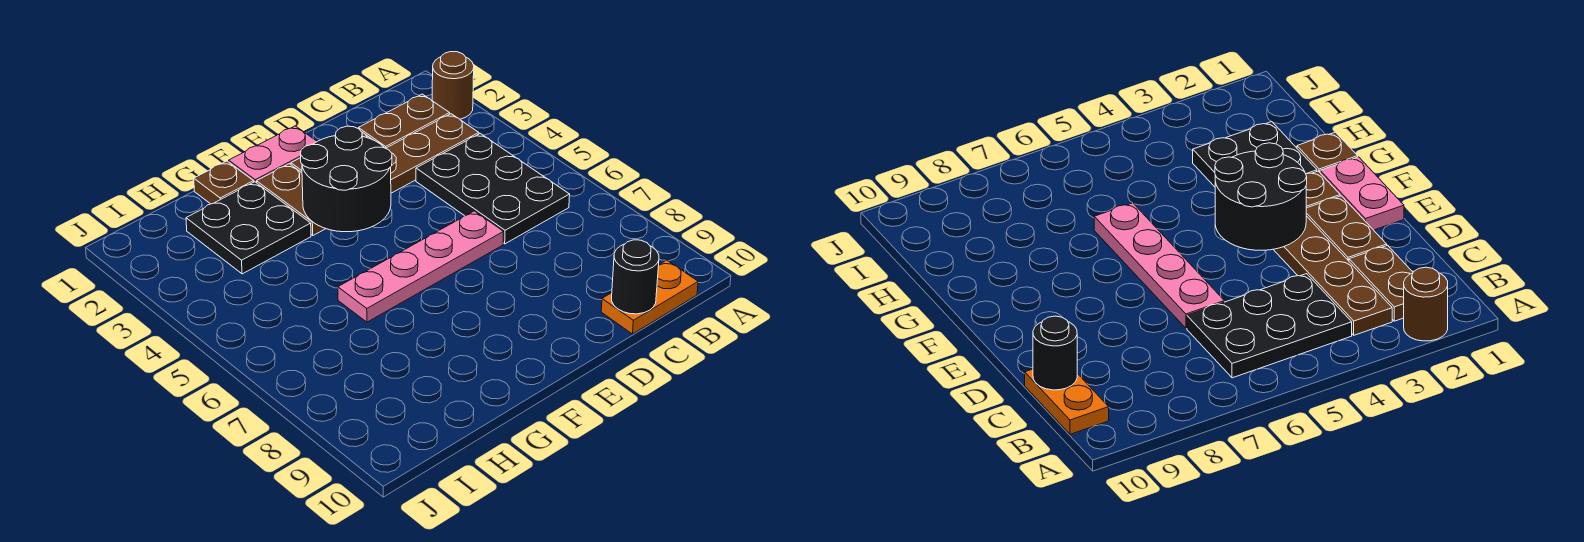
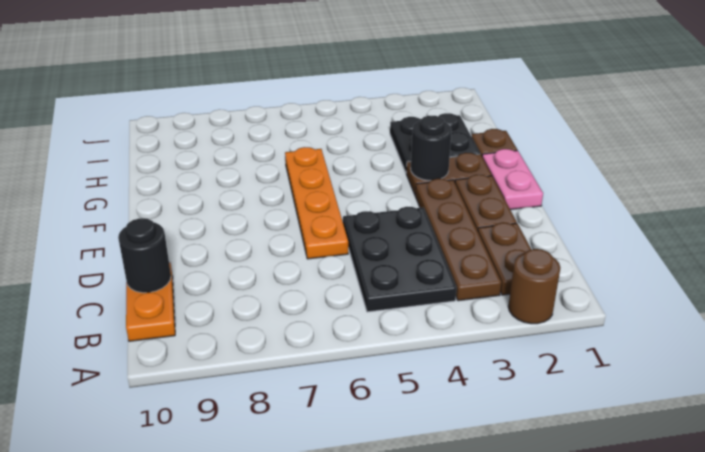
black plate B4:C6 level 1 -> black plate B4:D5 level 1
pink plate D6:G6 level 1 -> orange plate D6:G6 level 1
black round brick E3:F4 level 2 -> black round brick F3 level 2

